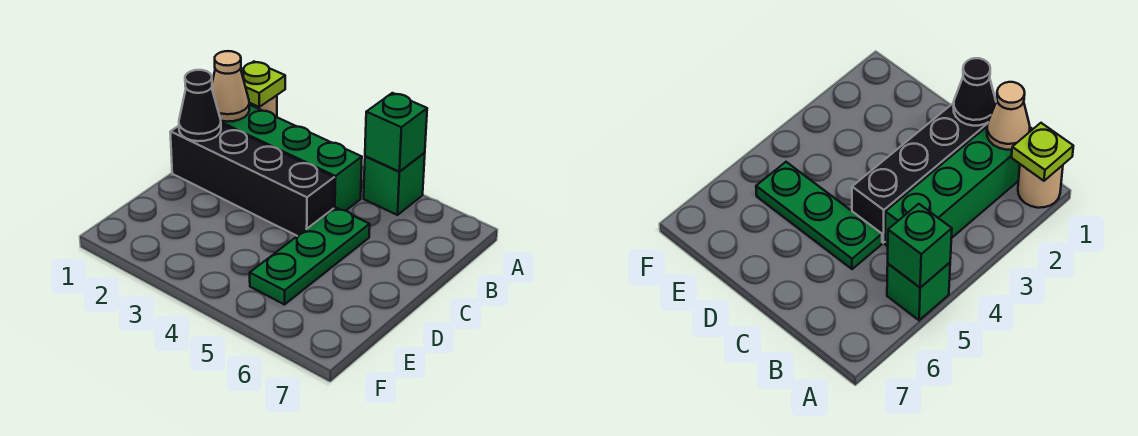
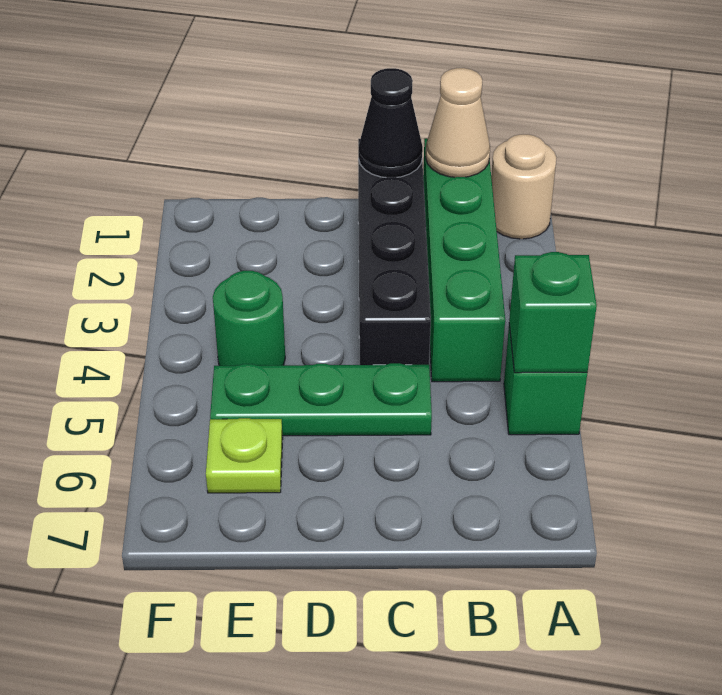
lime plate A1 level 2 -> lime plate E6 level 1
none -> green round brick E4 level 1

